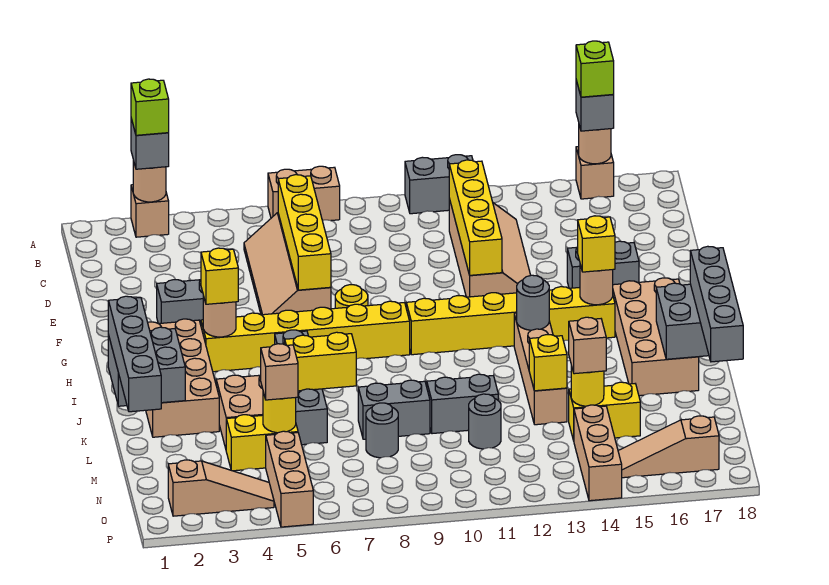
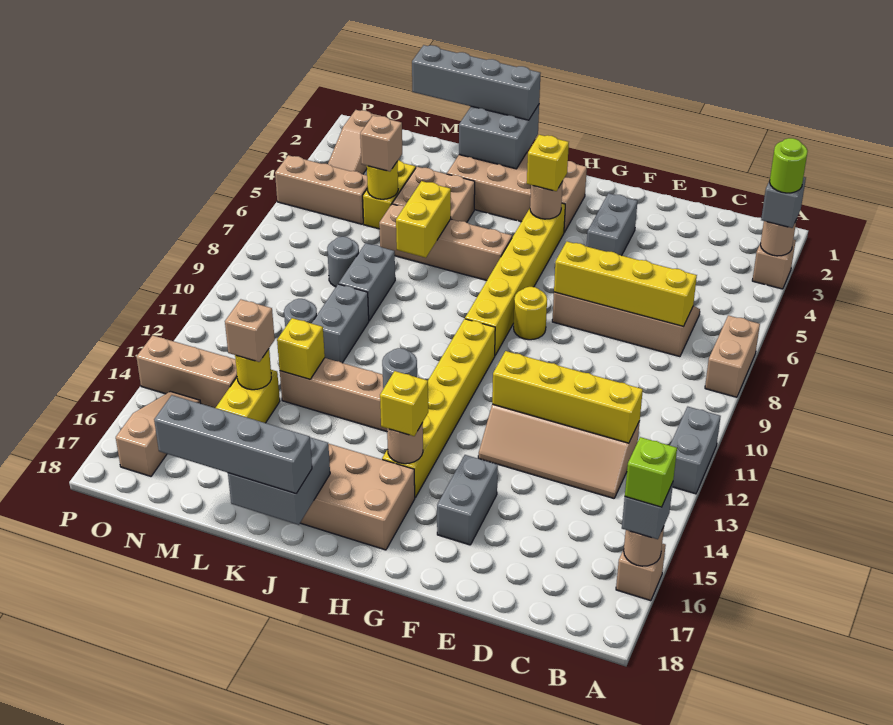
lime brick A3 level 4 -> lime round brick A3 level 4
grey brick I6:L6 level 1 -> tan brick I6:L6 level 1

